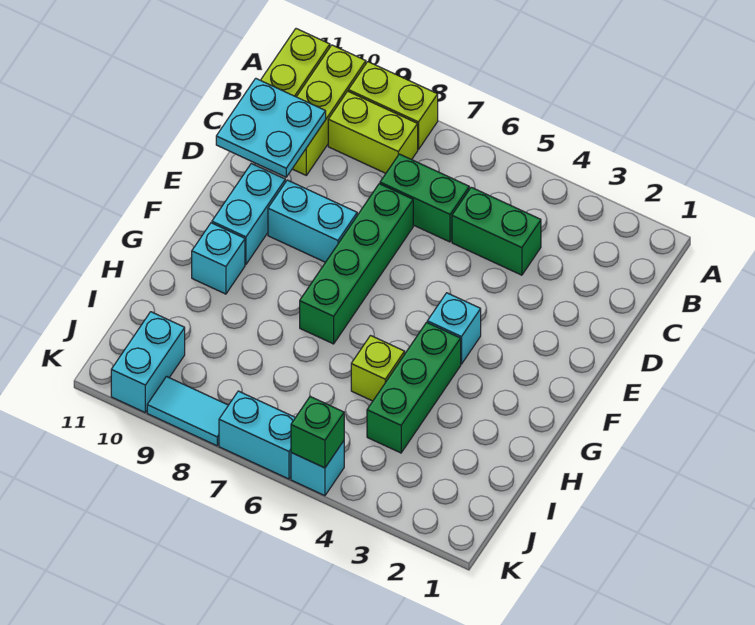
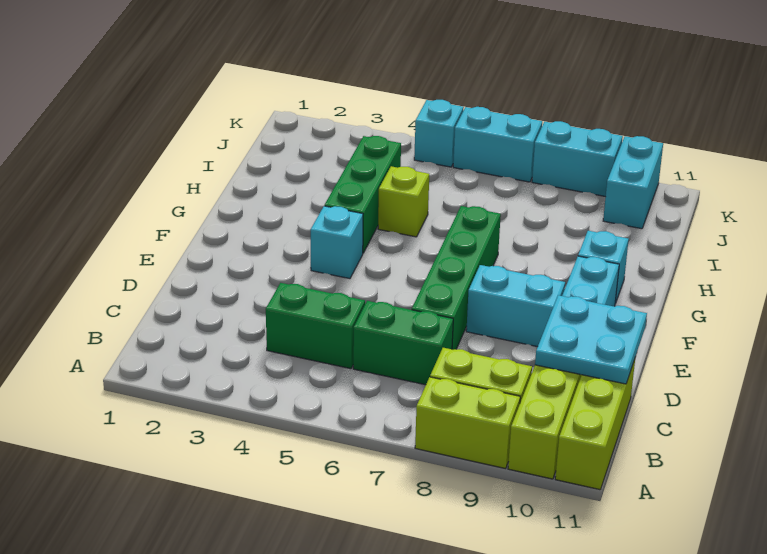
green brick K5 level 2 -> none
cyan tile K8:K9 level 1 -> cyan brick K8:K9 level 1

